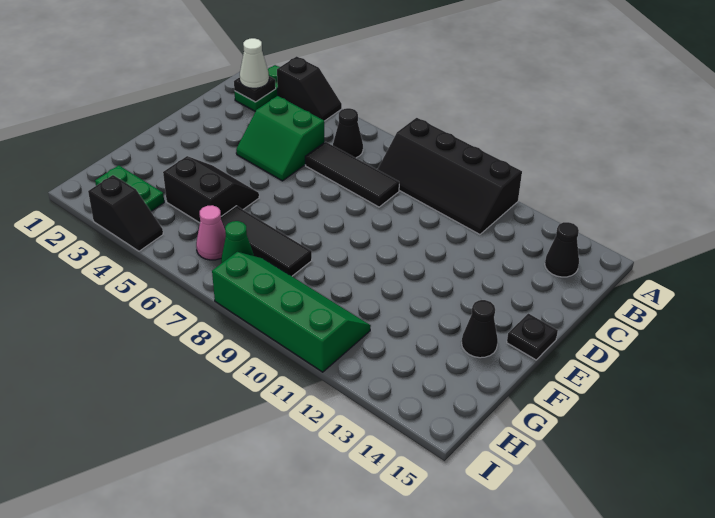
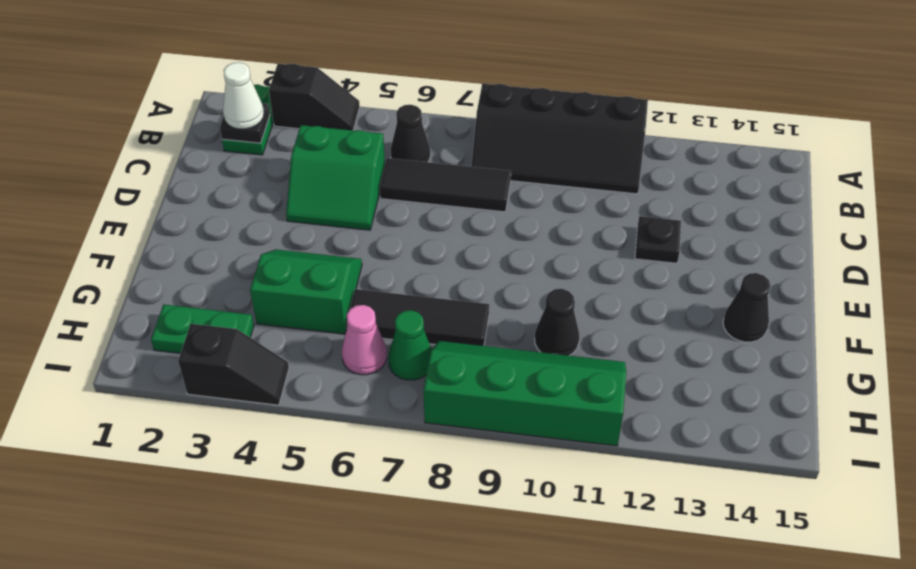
black cone B14 level 1 -> black cone G10 level 1
black plate E15 level 1 -> black plate D12 level 1
black slope F4:G5 level 1 top G -> green slope F4:G5 level 1 top G

